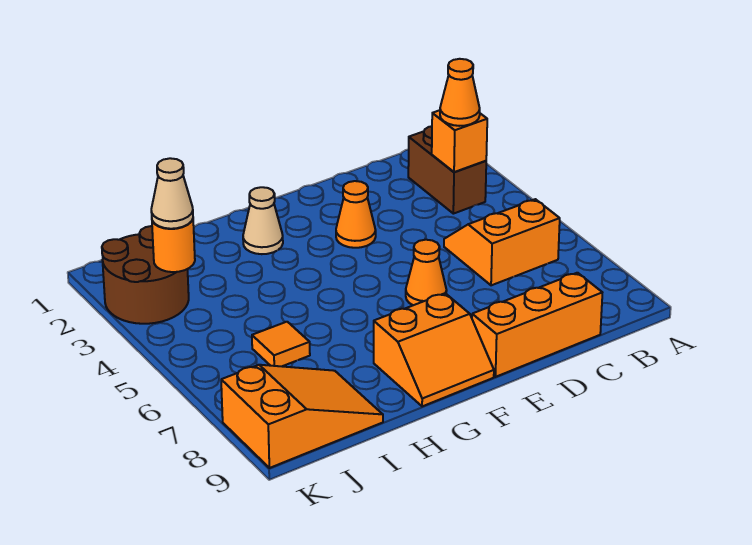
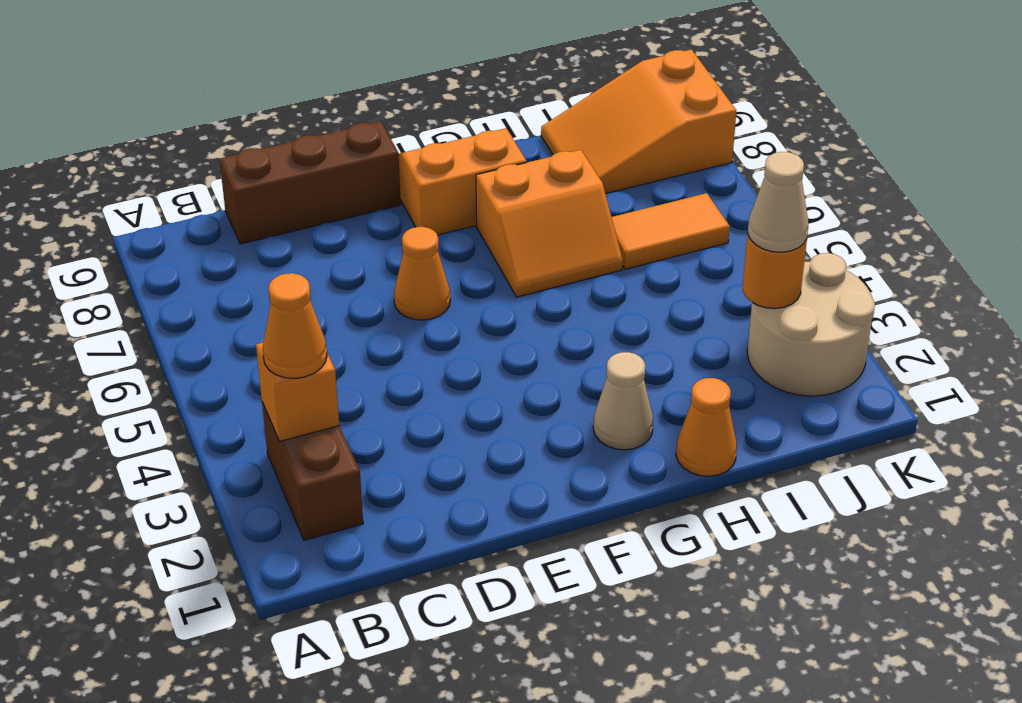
orange slope B5:C6 level 1 top 6 -> orange slope G6:H7 level 1 top 7
orange brick C9:E9 level 1 -> brown brick C9:E9 level 1
orange cone E3 level 1 -> orange cone H1 level 1
orange tile I6 level 1 -> orange tile I6:J6 level 1
brown round brick J2:K3 level 1 -> tan round brick J2:K3 level 1

